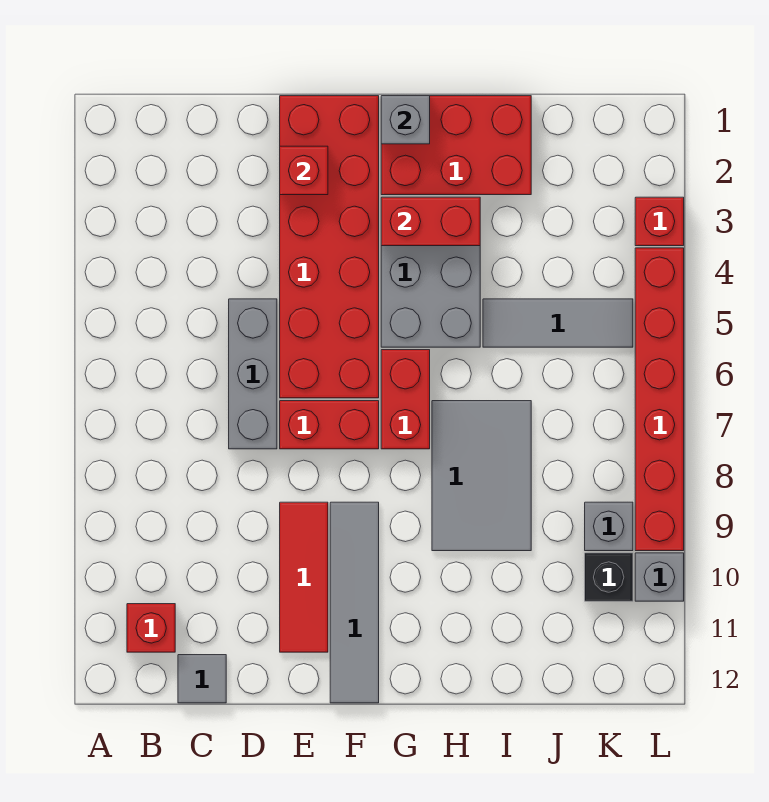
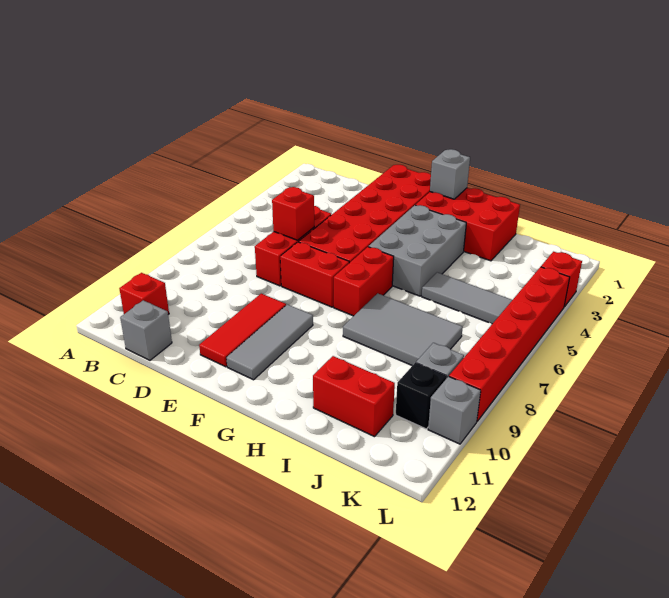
grey tile C12 level 1 -> grey brick C12 level 1
grey brick D5:D7 level 1 -> red brick D5:D7 level 1
red brick E2 level 2 -> red brick D6 level 2
grey tile F9:F12 level 1 -> grey tile F9:F11 level 1
red brick G3:H3 level 2 -> red brick I11:J11 level 1
grey tile H7:I9 level 1 -> grey tile H7:J8 level 1

